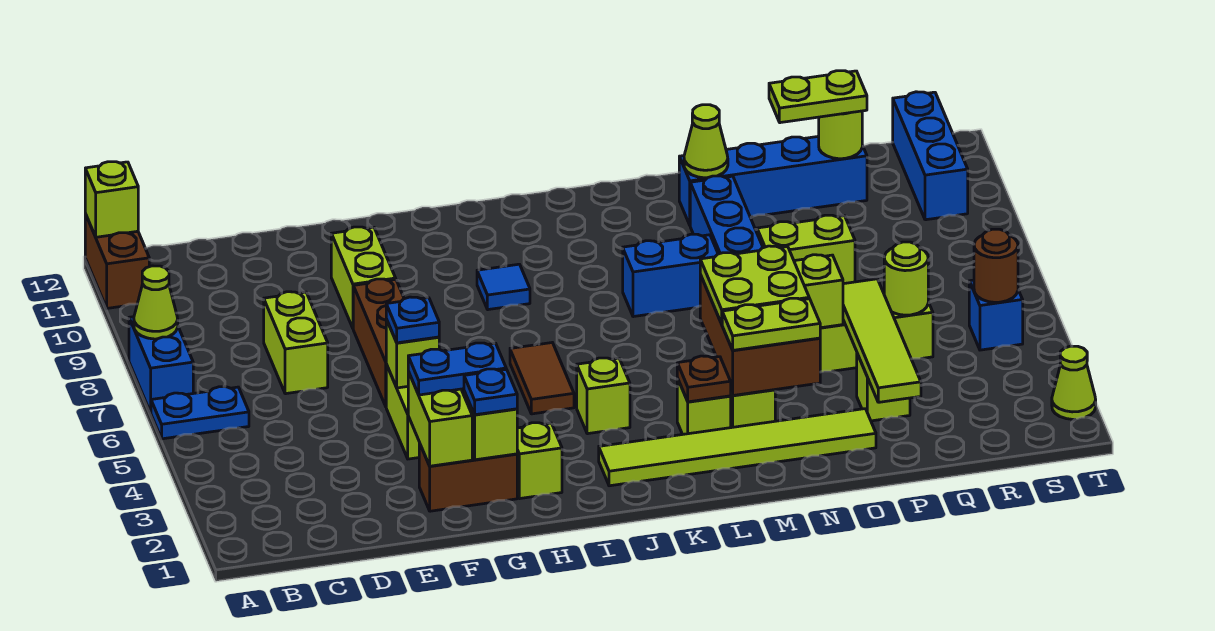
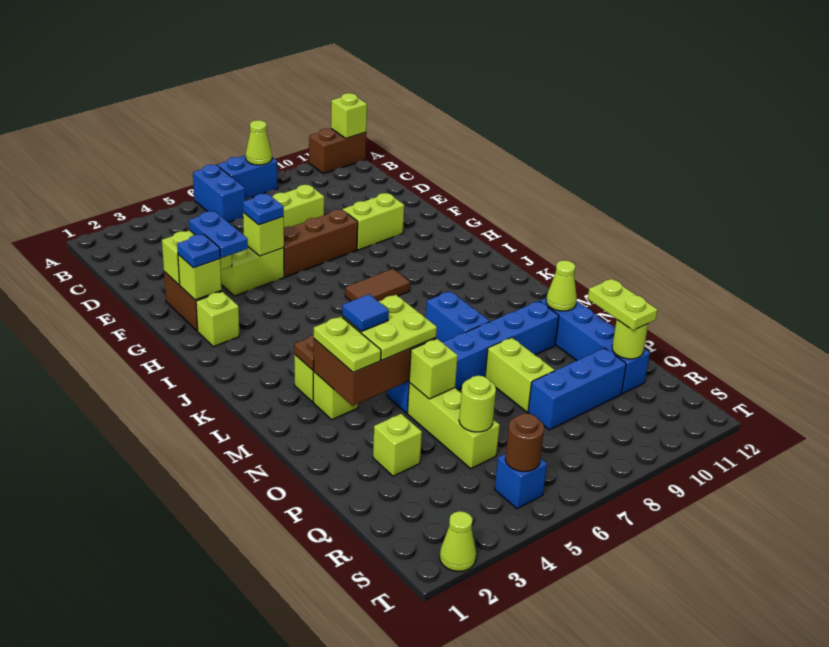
blue plate A6:B6 level 1 -> blue brick A6:B6 level 1
brown tile I5:I6 level 1 -> brown tile I7:I8 level 1
blue tile I9 level 1 -> blue tile M4 level 4
lime tile J2:O2 level 1 -> none
lime brick J4 level 1 -> none
lime tile P2:P5 level 2 -> none
blue brick S10:S12 level 1 -> blue brick Q8:Q10 level 1

